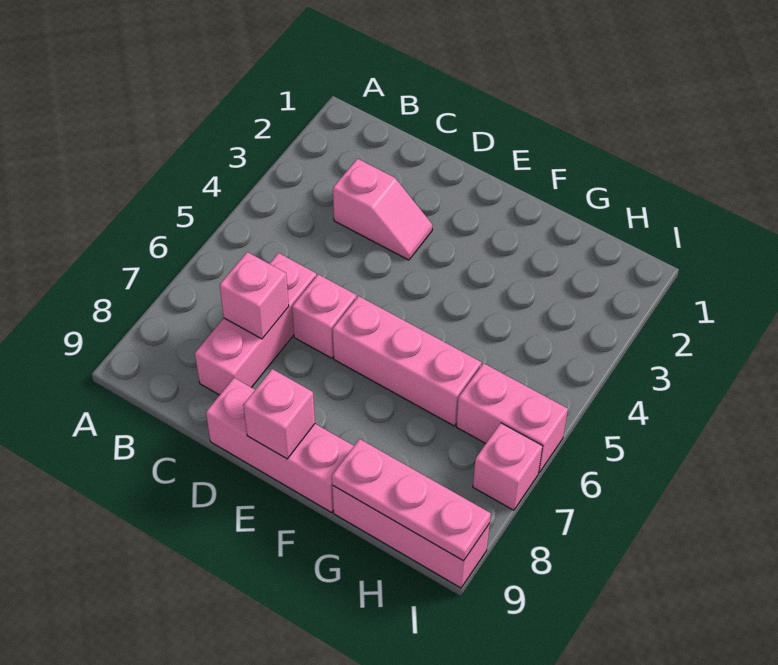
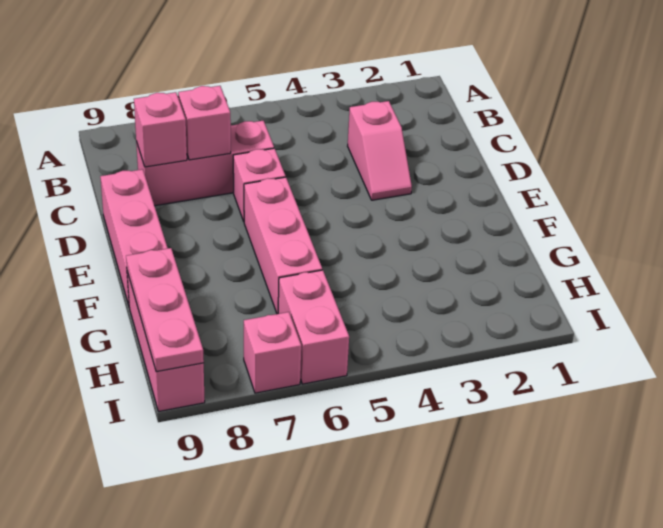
pink brick E9 level 2 -> pink brick C8 level 2

